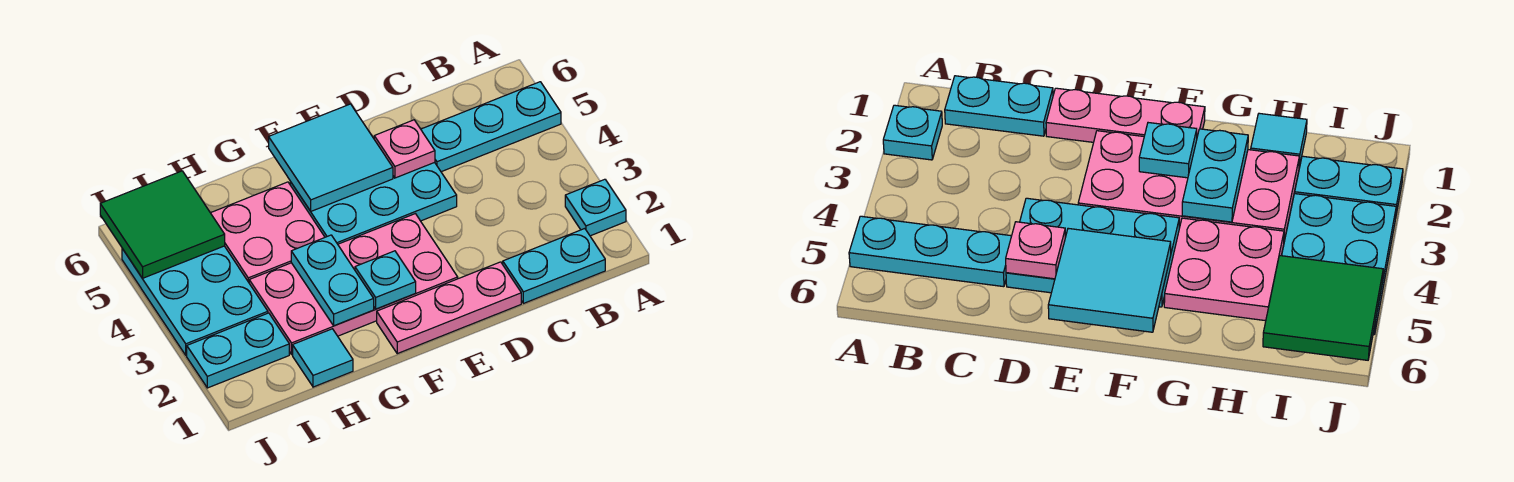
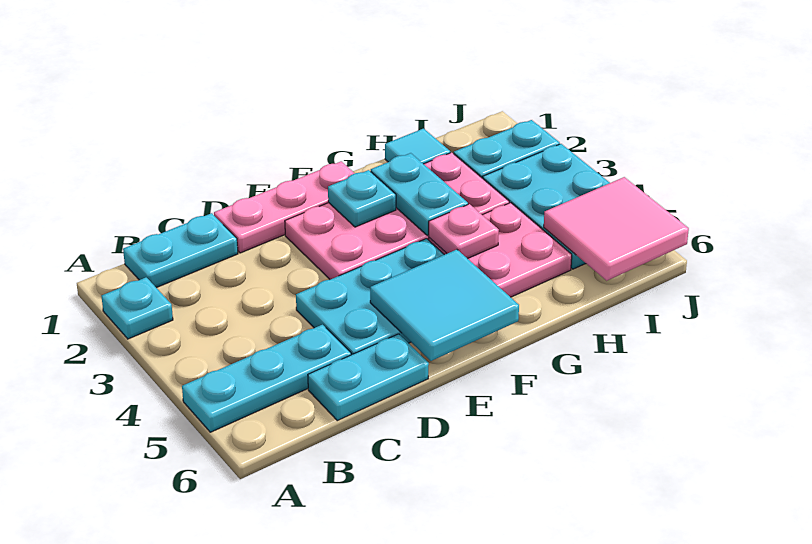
none -> cyan plate C6:D6 level 1
pink plate D5 level 2 -> pink plate G4 level 2
green tile I5:J6 level 2 -> pink tile I5:J6 level 2

